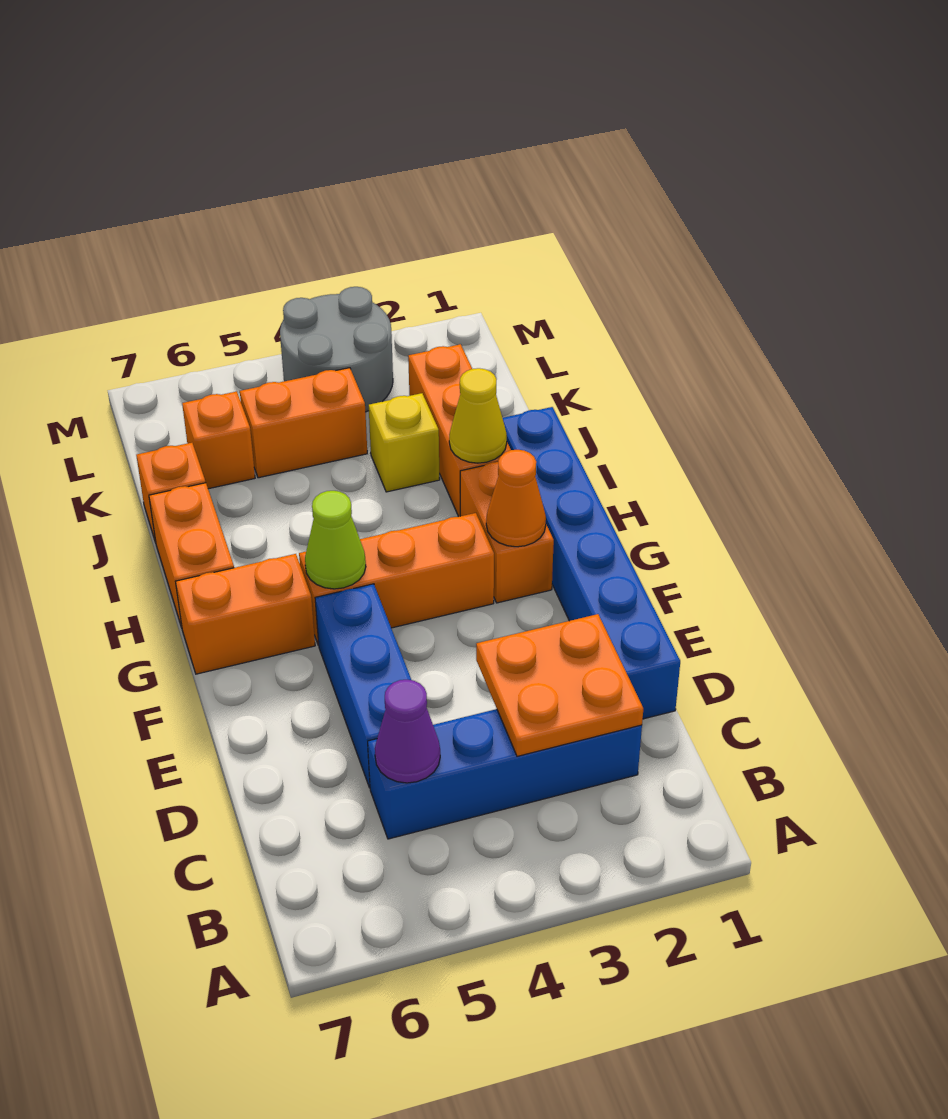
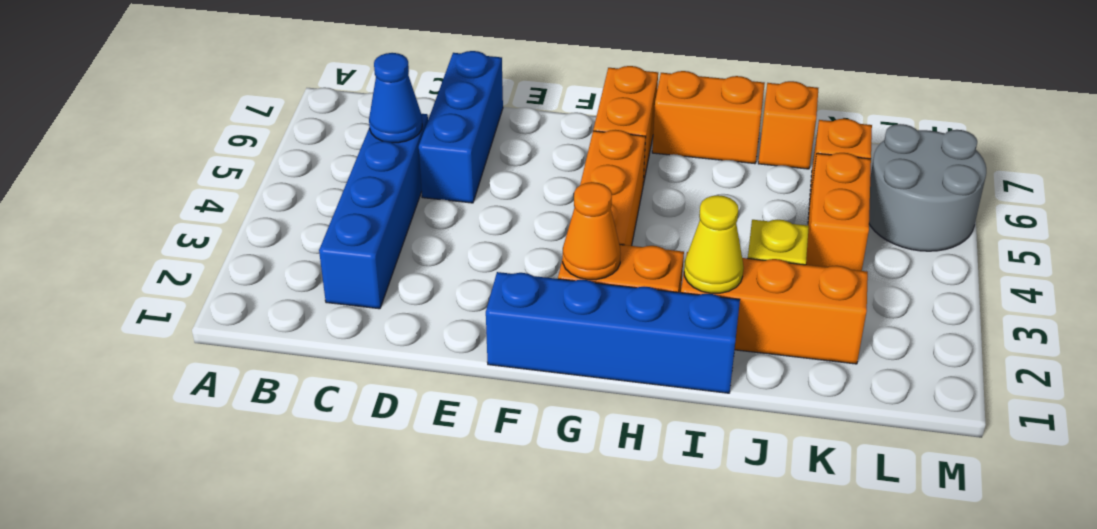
orange plate C2:D3 level 2 -> none
purple cone C5 level 2 -> blue cone C5 level 2
blue brick D1:I1 level 1 -> blue brick F1:I1 level 1
blue brick D5:F5 level 1 -> blue brick D5:D7 level 1
lime cone G5 level 2 -> none
grey round brick L3:M4 level 1 -> grey round brick L5:M6 level 1

